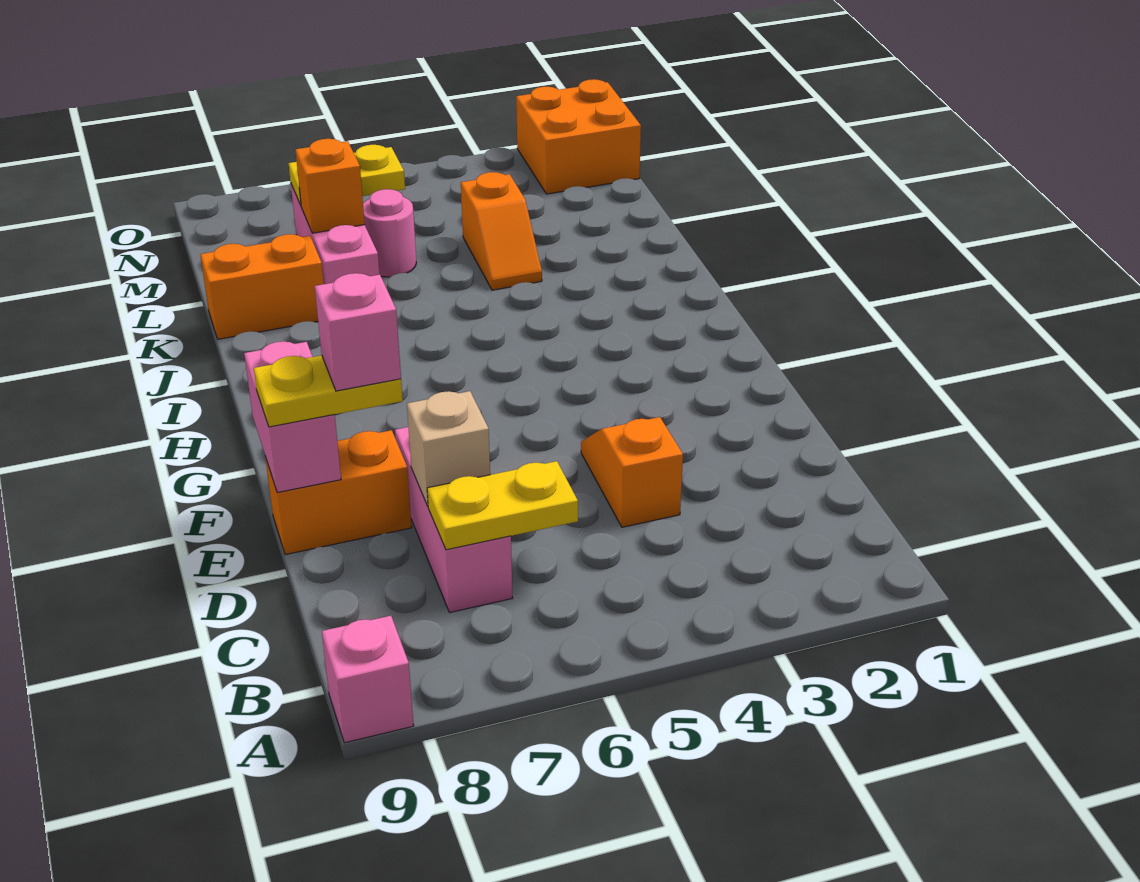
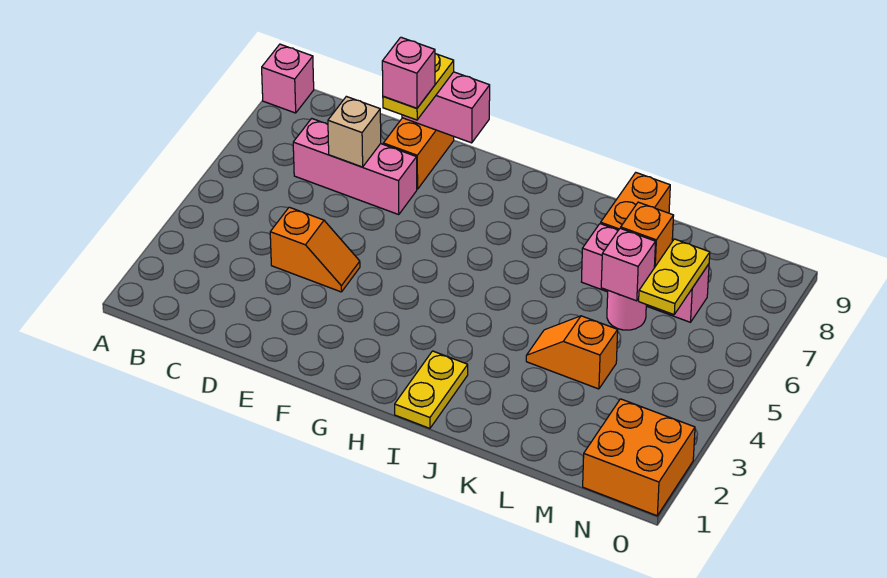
yellow plate C6:C7 level 2 -> yellow plate I1:I2 level 1
none -> pink brick L6 level 2

